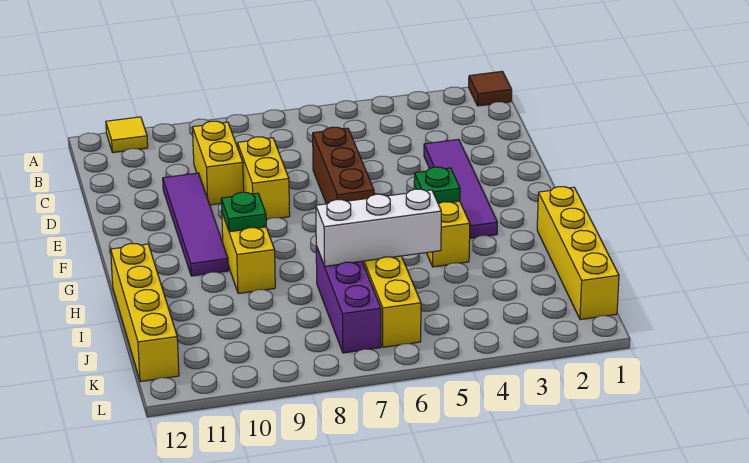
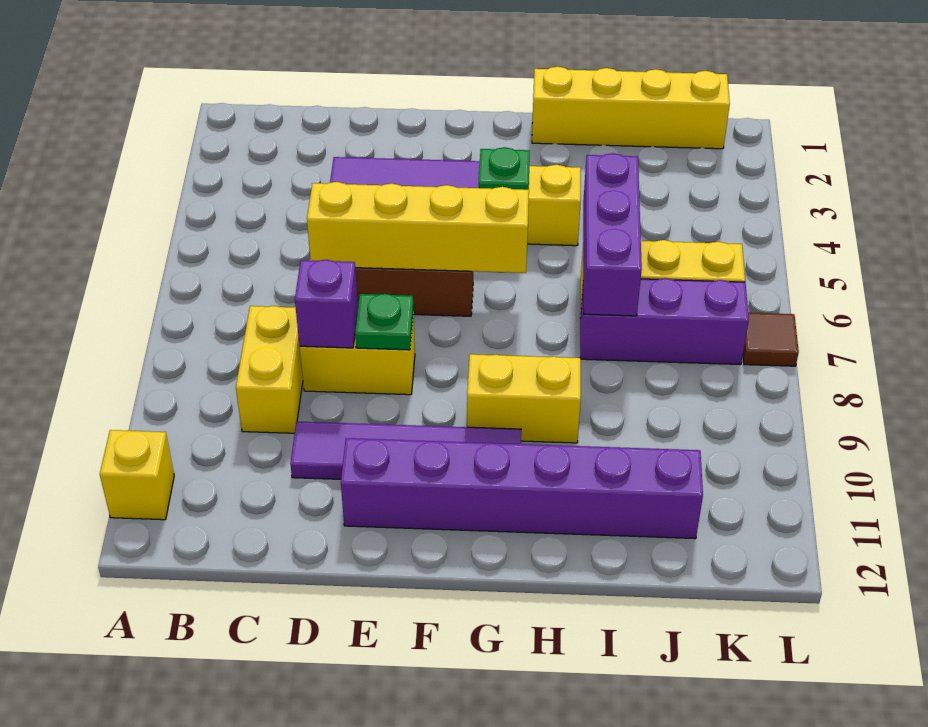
brown tile A1 level 1 -> brown tile L7 level 1
yellow tile A11 level 1 -> yellow brick A11 level 1
yellow brick C9:D9 level 1 -> yellow brick C8:C9 level 1
none -> purple brick D8 level 2
none -> purple brick E11:J11 level 1
green plate G9 level 2 -> green plate E8 level 2
yellow brick H12:K12 level 1 -> yellow brick D6:G6 level 2
white brick I5:I7 level 2 -> purple brick I5:I7 level 2

